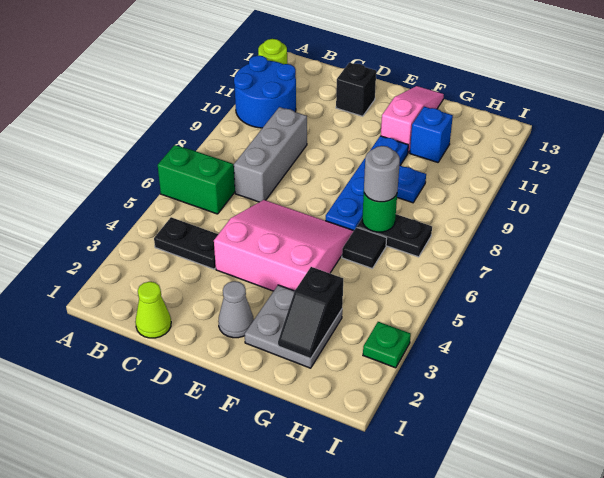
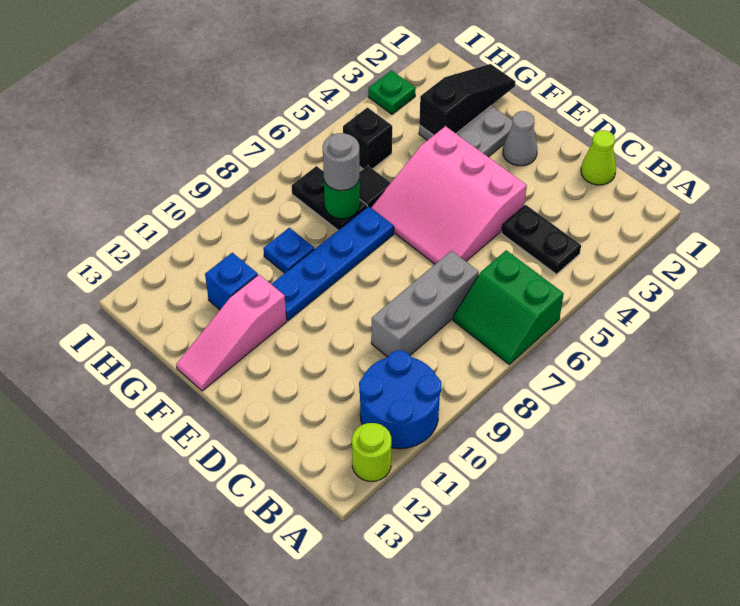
black brick D12 level 1 -> black brick H5 level 1
black slope G2:G3 level 2 top 3 -> black slope G1:G3 level 2 top 3

